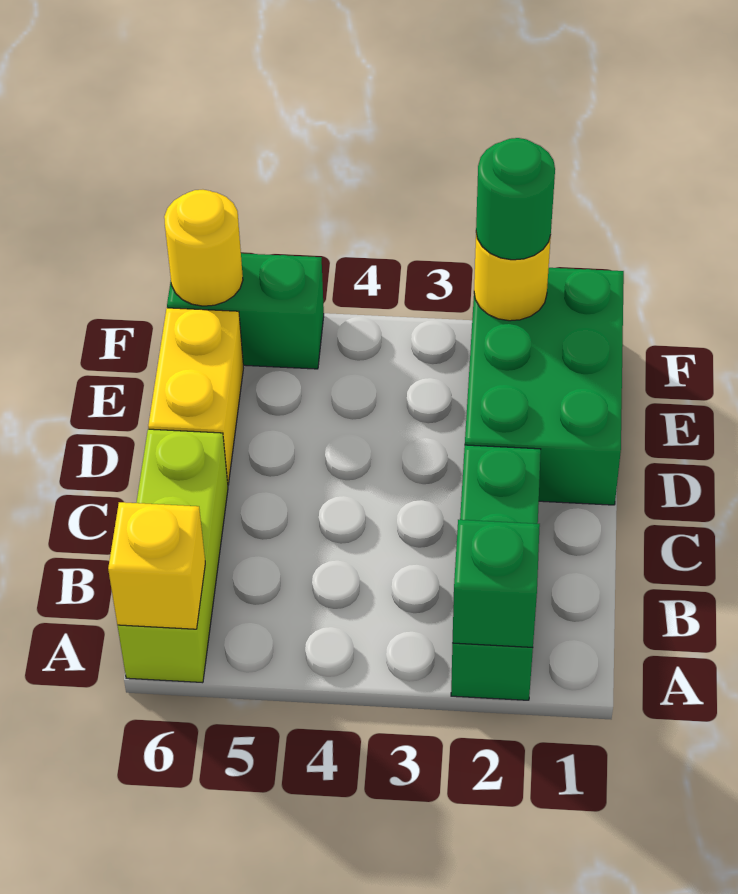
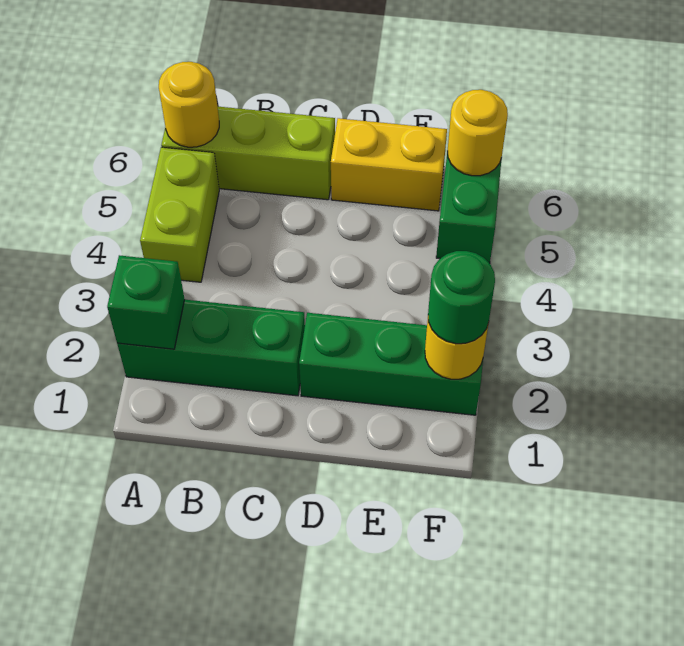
none -> lime brick A4:A5 level 1
yellow brick A6 level 2 -> yellow round brick A6 level 2
green brick D1:F2 level 1 -> green brick D2:F2 level 1

